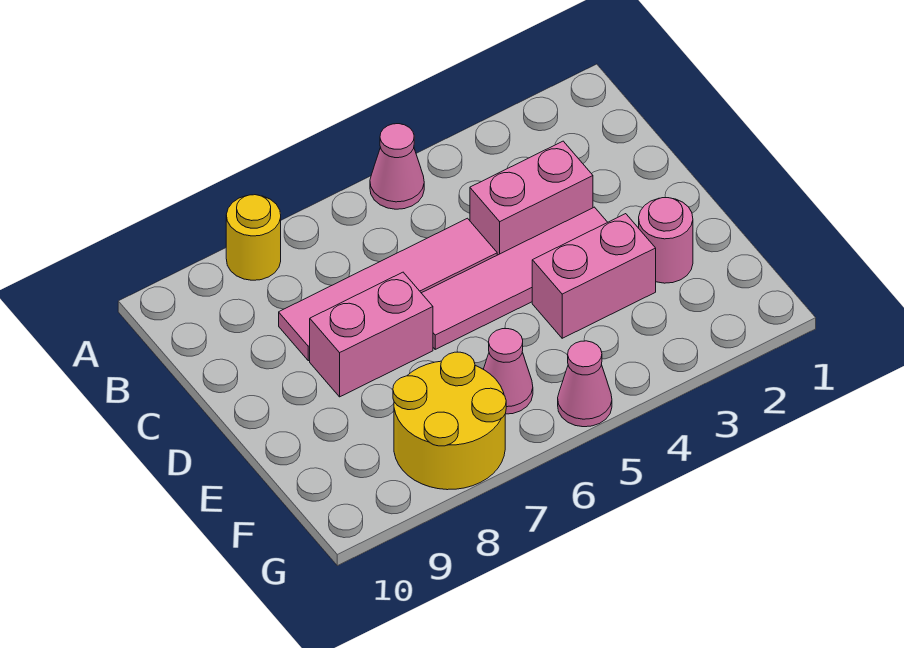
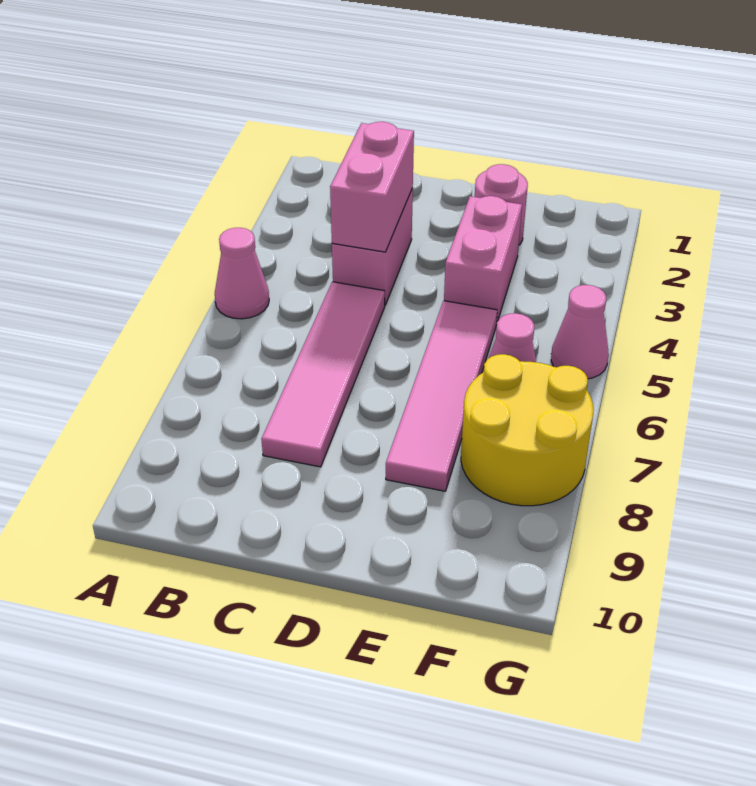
yellow round brick A8 level 1 -> none
pink tile D3:D6 level 1 -> pink tile E5:E8 level 1
pink brick D7:D8 level 1 -> pink brick C3:C4 level 2

